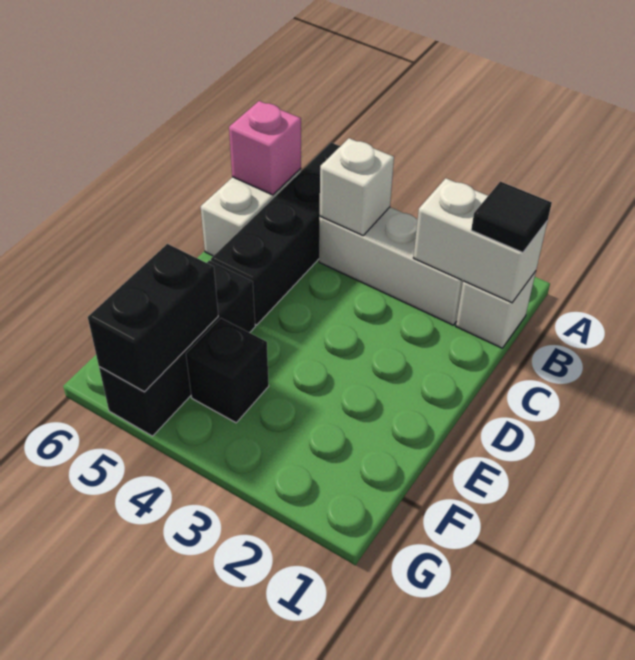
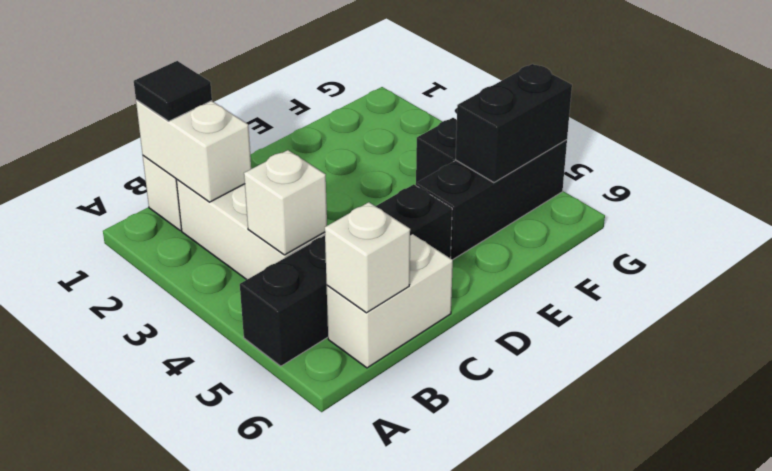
pink brick B6 level 2 -> white brick B6 level 2

